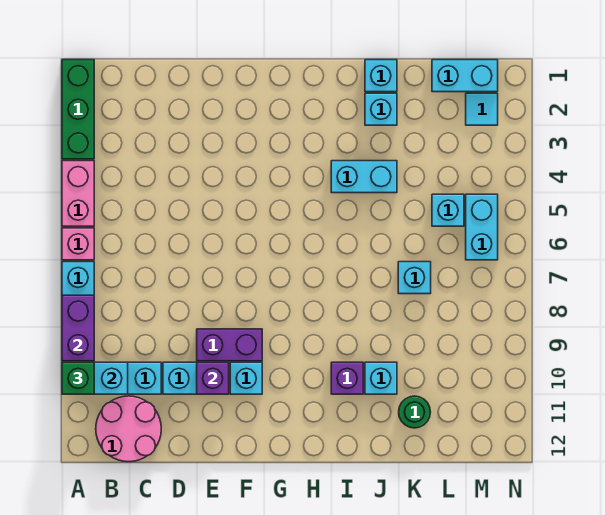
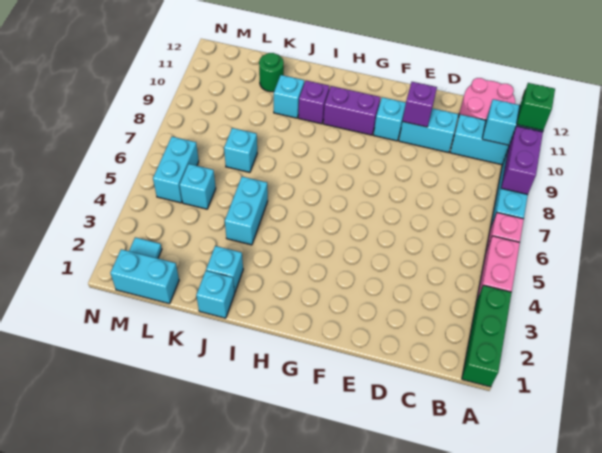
purple brick E9:F9 level 1 -> purple brick G10:H10 level 1
cyan brick I4:J4 level 1 -> cyan brick J4:J5 level 1

